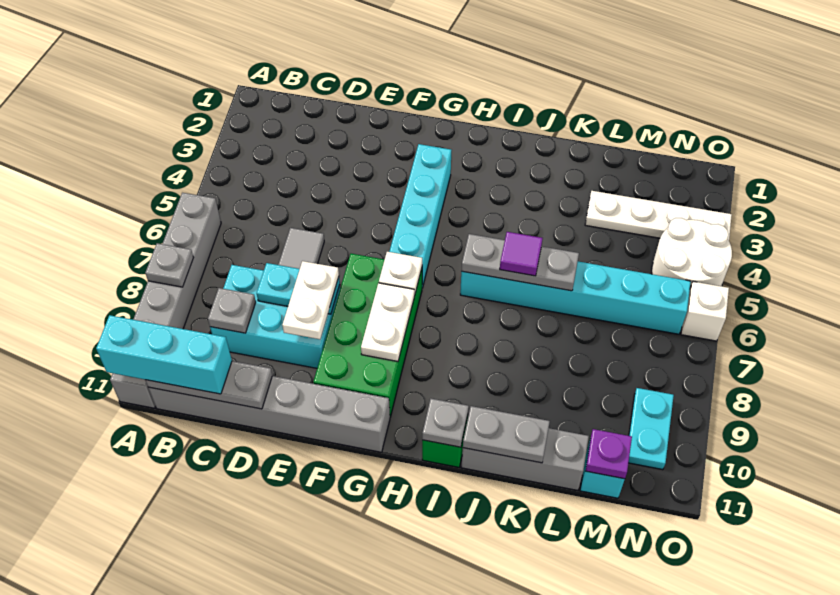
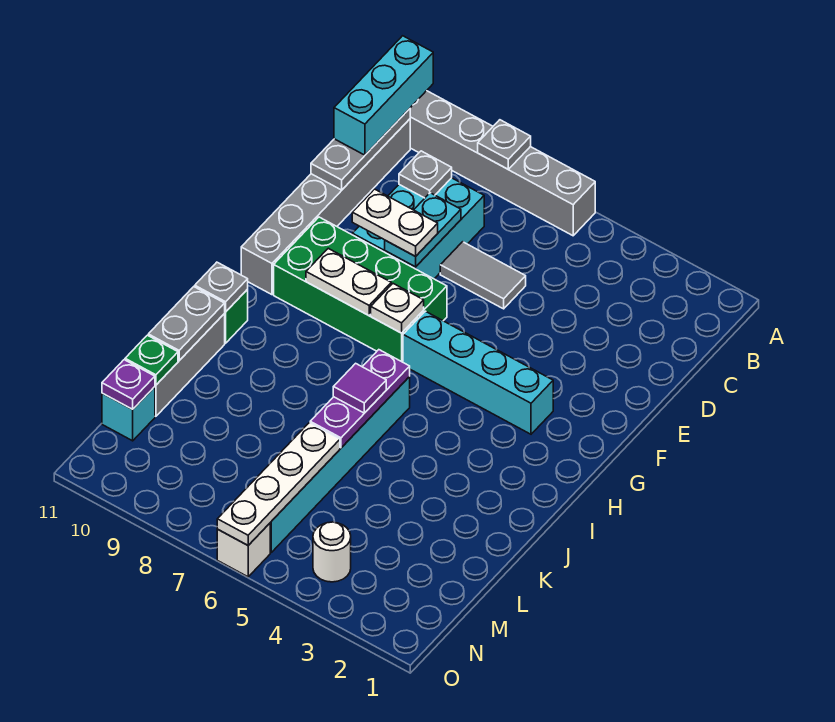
grey plate I6:K6 level 2 -> purple plate I6:K6 level 2
white plate L3:O3 level 1 -> white plate L6:O6 level 2
none -> green plate L11 level 2
white round brick N4:O5 level 1 -> white round brick N4 level 1
cyan plate N9:N10 level 1 -> none

